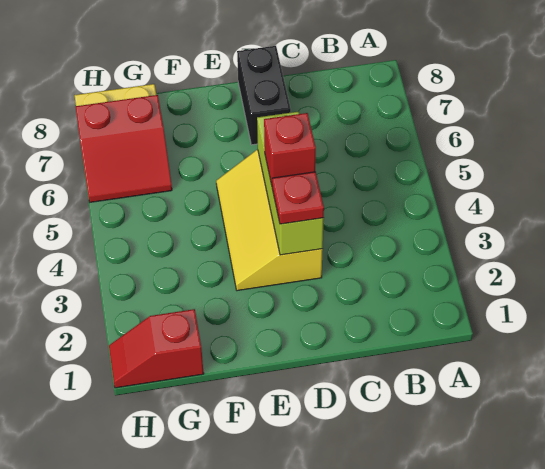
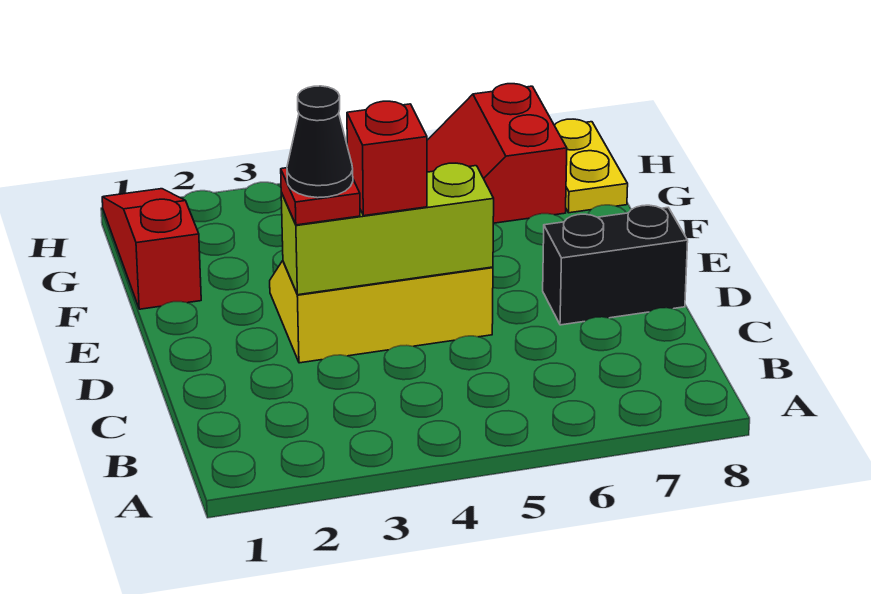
none -> black cone D3 level 4
red slope G1:H1 level 1 top G -> red slope F1:H1 level 1 top F

